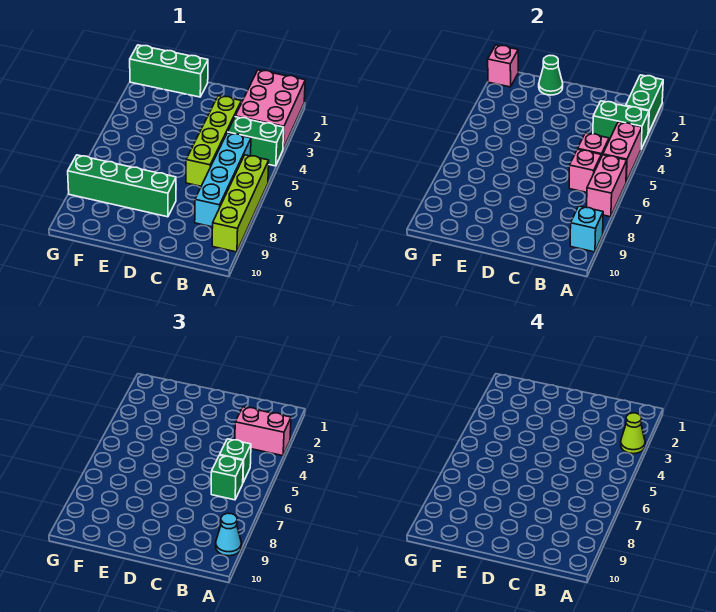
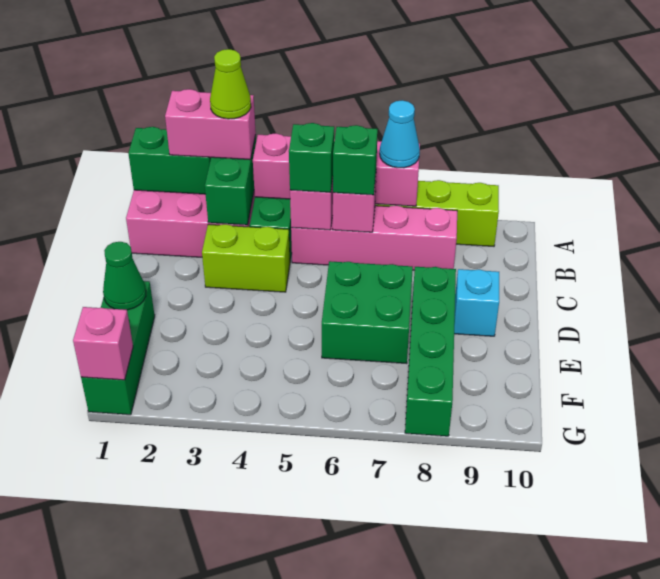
pink brick A3:B3 level 3 -> pink brick A2:A3 level 3
cyan brick A9 level 2 -> cyan brick D9 level 1
cyan cone A9 level 3 -> cyan cone A7 level 3
cyan brick B5:B8 level 1 -> pink brick B5:B8 level 1
lime brick C3:C6 level 1 -> lime brick C3:C4 level 1
none -> green brick D6:E7 level 1

